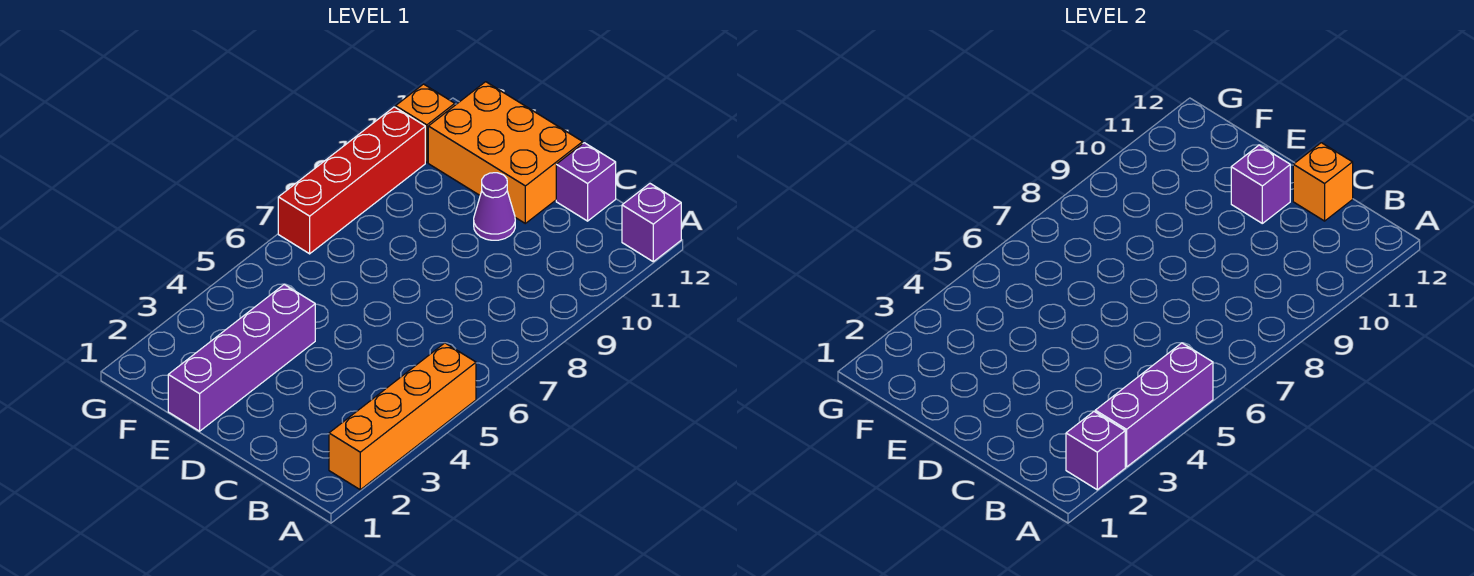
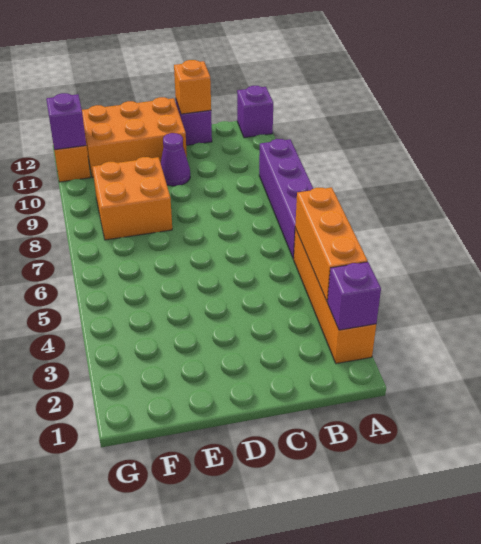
purple brick A3:A5 level 2 -> orange brick A3:A5 level 2
purple brick D11 level 2 -> purple brick G11 level 2
purple brick E1:E4 level 1 -> purple brick A6:A9 level 1
none -> orange brick E8:F9 level 1
red brick G7:G10 level 1 -> none

